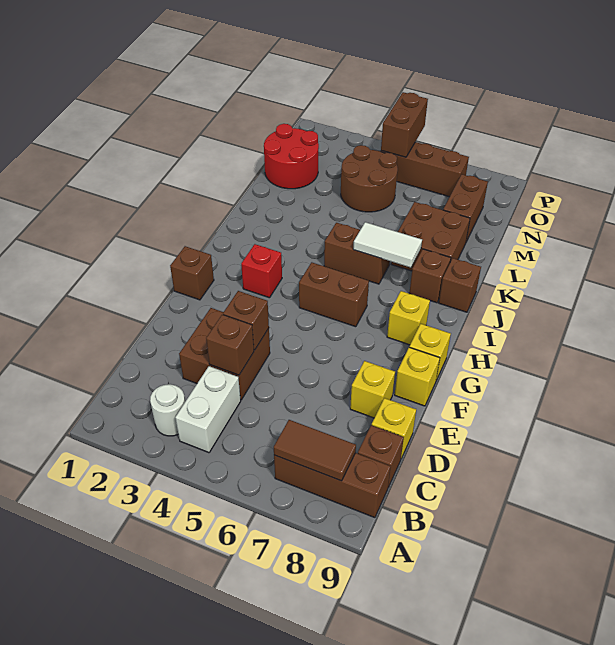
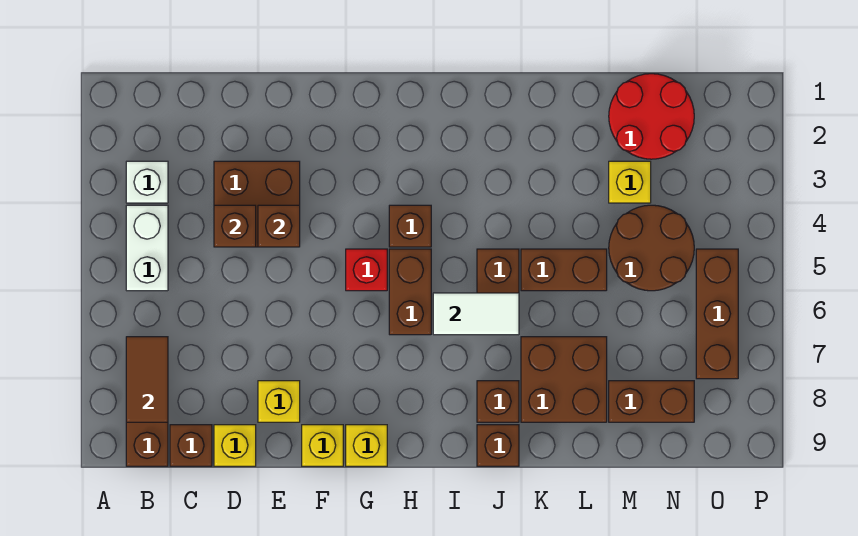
white round brick B3 level 1 -> white brick B3 level 1
white brick B4:C4 level 1 -> white brick B4:B5 level 1
brown brick G1 level 1 -> brown brick H4 level 1
red brick H3 level 1 -> red brick G5 level 1
yellow brick H8 level 1 -> yellow brick M3 level 1
white tile J6:J7 level 2 -> white tile I6:J6 level 2
brown brick O5:P5 level 2 -> brown brick K5:L5 level 1

